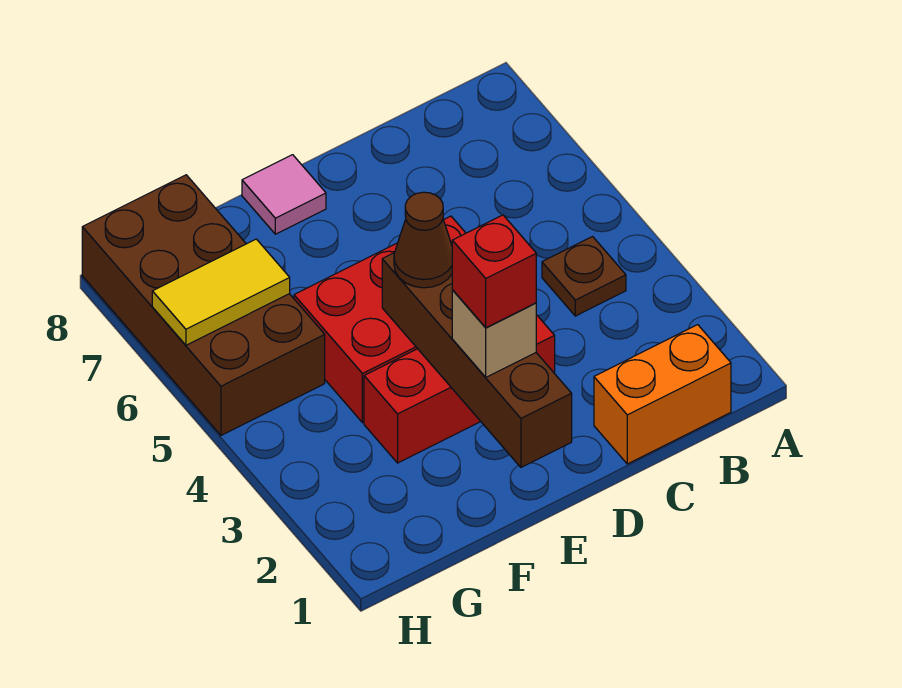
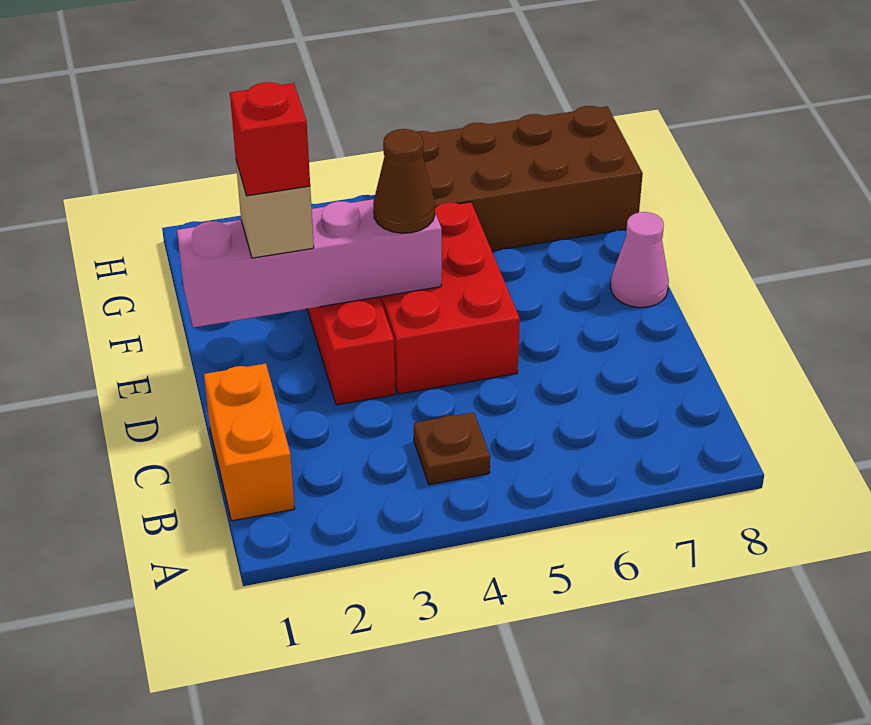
brown brick E1:E4 level 2 -> pink brick E1:E4 level 2
pink tile E8 level 1 -> pink cone E8 level 1
yellow tile G6:H6 level 2 -> none

